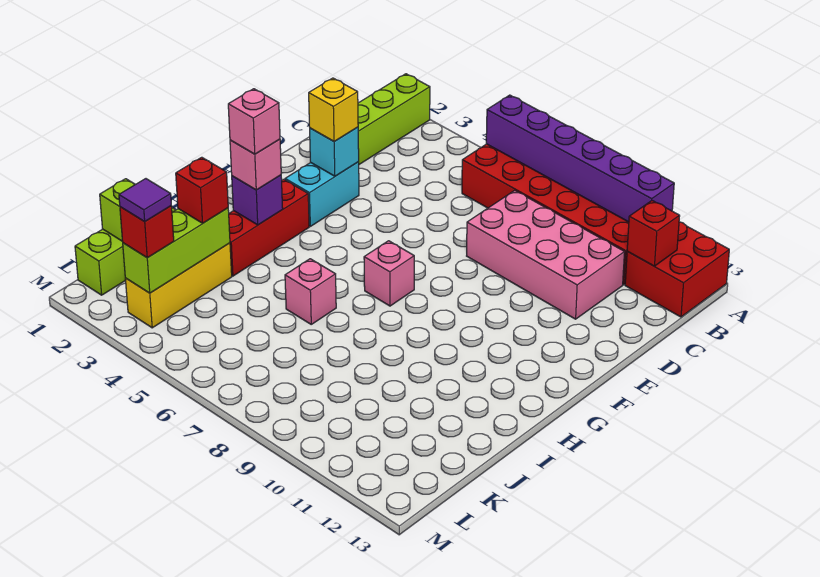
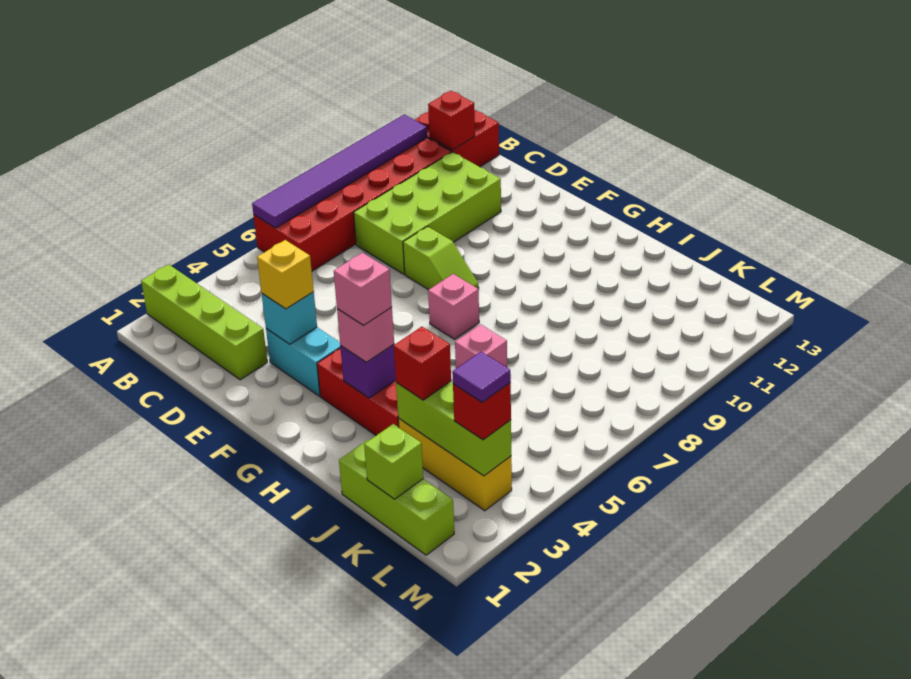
purple brick A6:A11 level 2 -> purple tile A6:A11 level 2
pink brick C8:D11 level 1 -> lime brick C8:D11 level 1
none -> lime slope E8:F8 level 1 top E

